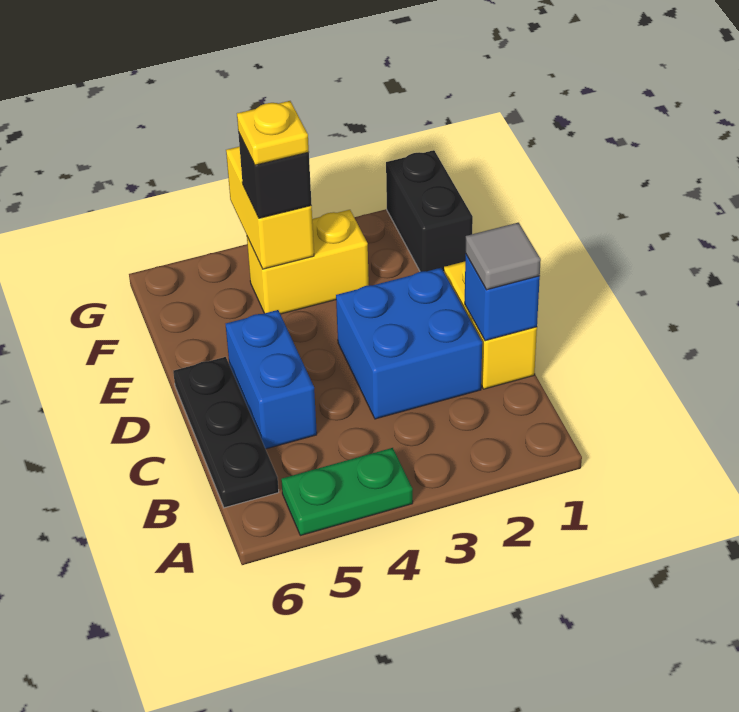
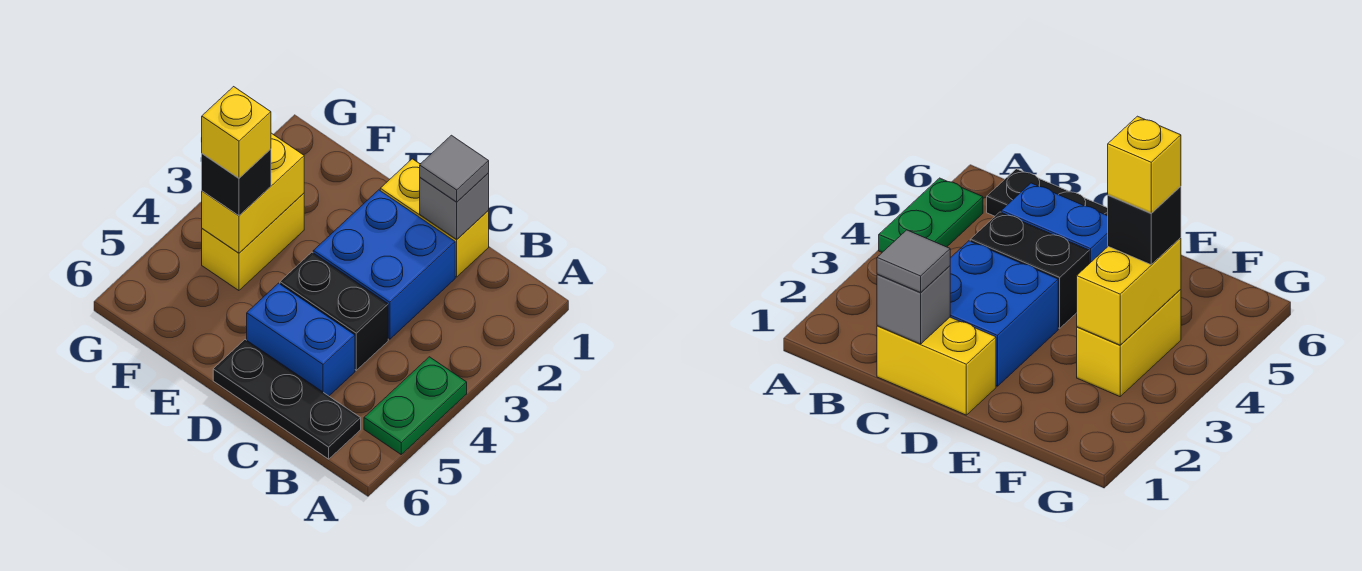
blue brick C1 level 2 -> grey brick C1 level 2
black brick F1:G1 level 1 -> black brick C4:D4 level 1
yellow brick F4:G4 level 2 -> yellow brick F3:F4 level 2
yellow plate F4 level 4 -> yellow brick F4 level 4

